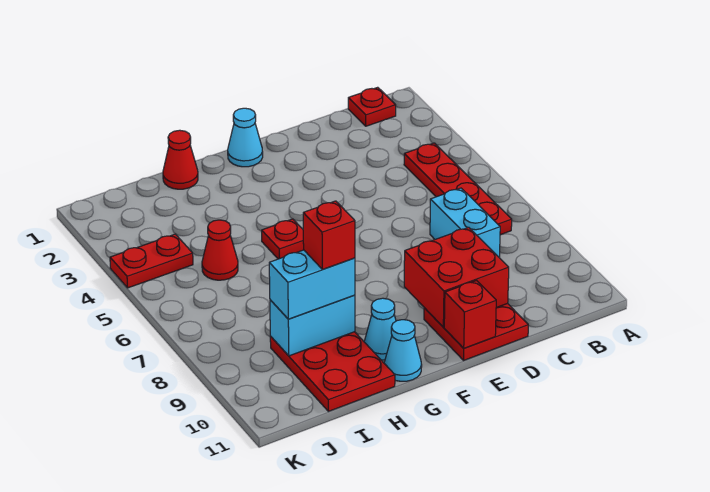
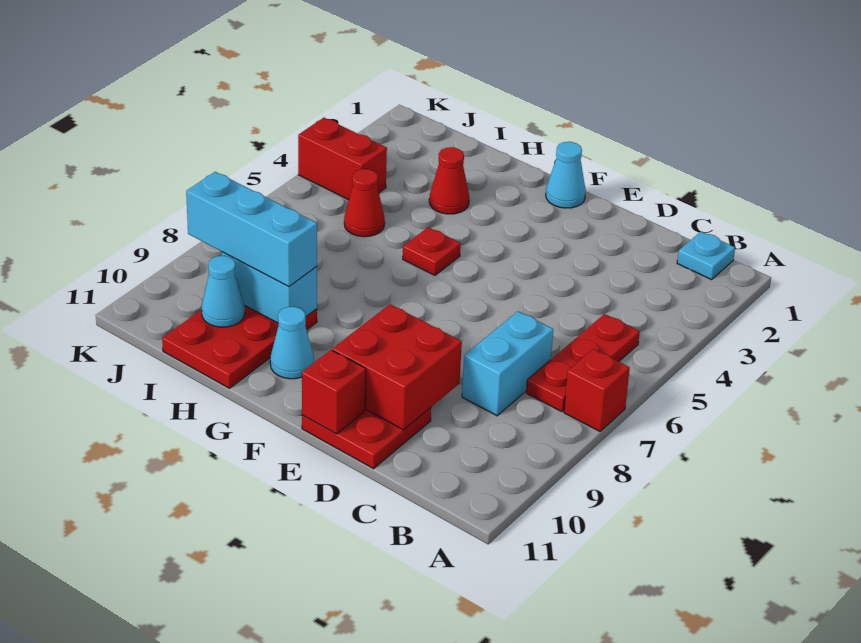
red plate B1 level 1 -> cyan plate B1 level 1
red plate B4:B7 level 1 -> red plate B5:B7 level 1
cyan cone G11 level 1 -> cyan cone I10 level 2
red cone H1 level 1 -> red cone H3 level 1
cyan brick H9:I9 level 3 -> cyan brick H9:J9 level 3
red brick H9 level 4 -> red brick A7 level 1
red plate J4:K4 level 1 -> red brick J4:K4 level 1

